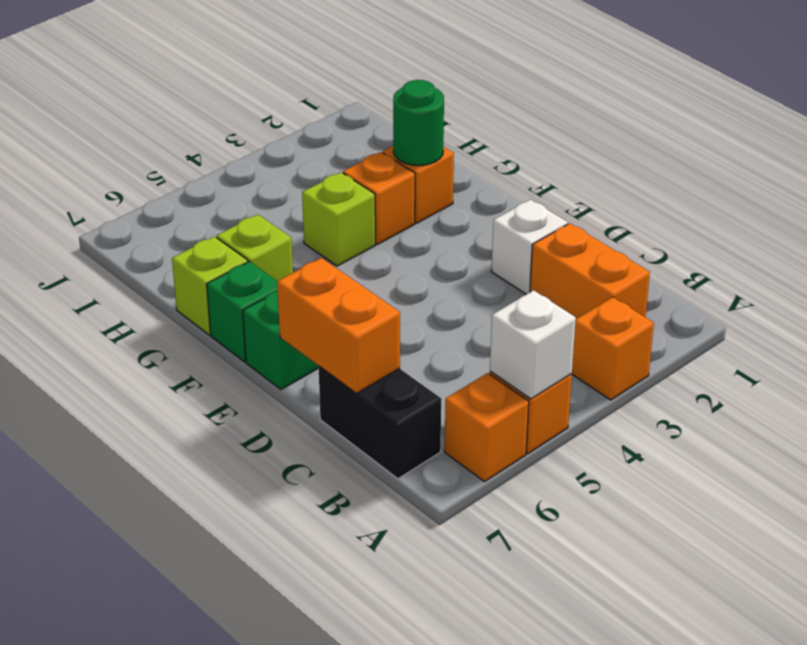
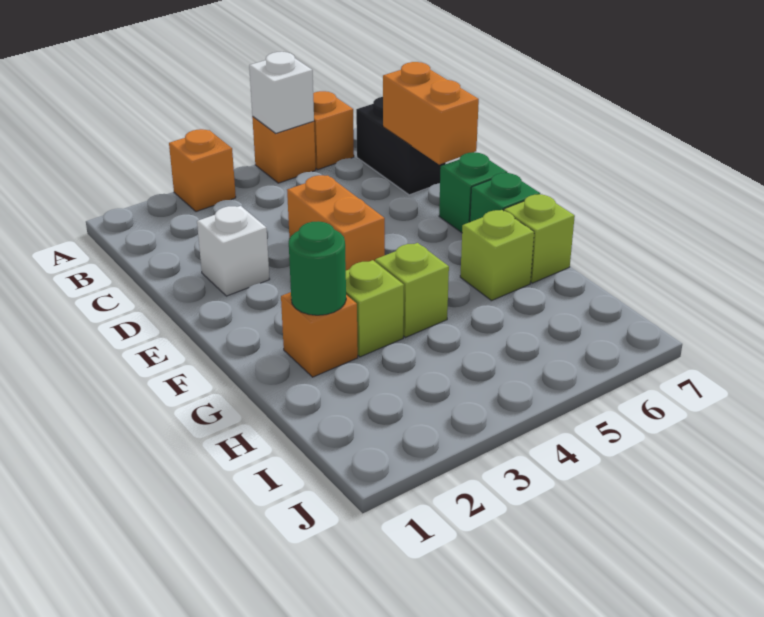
orange brick B2:C2 level 1 -> orange brick D4:E4 level 1
orange brick G3 level 1 -> lime brick G3 level 1

